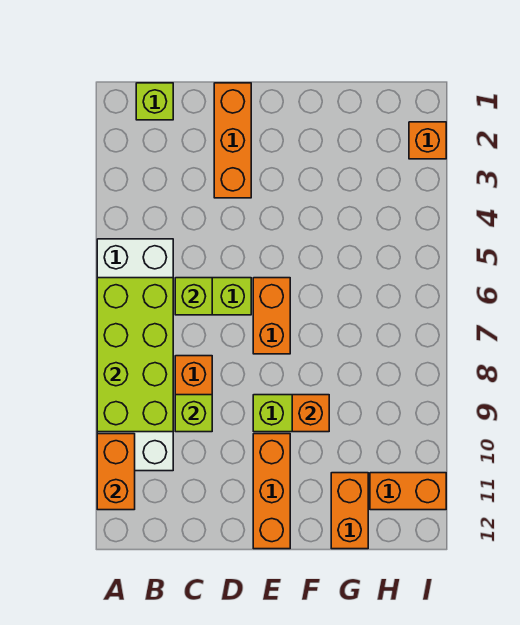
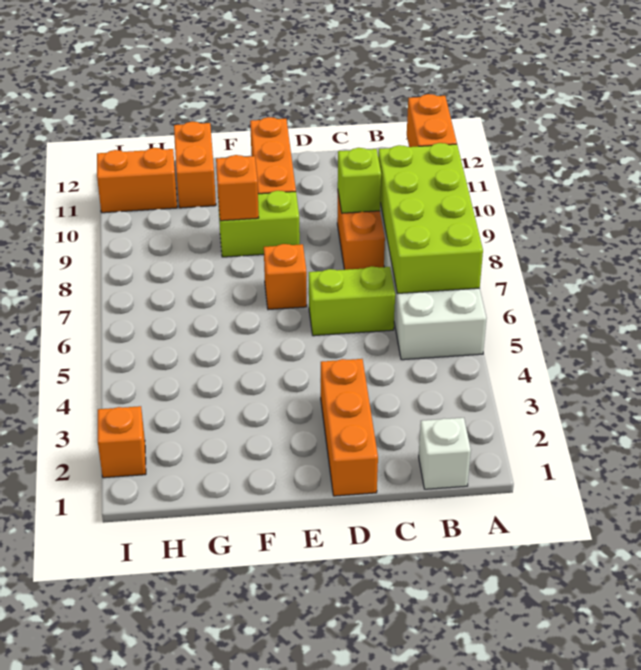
lime brick B1 level 1 -> white brick B1 level 1
lime brick C6 level 2 -> none
orange brick E6:E7 level 1 -> orange brick E7 level 1

